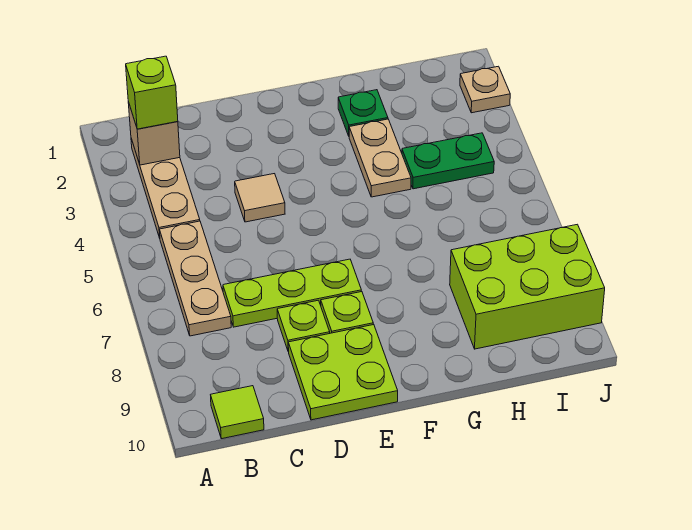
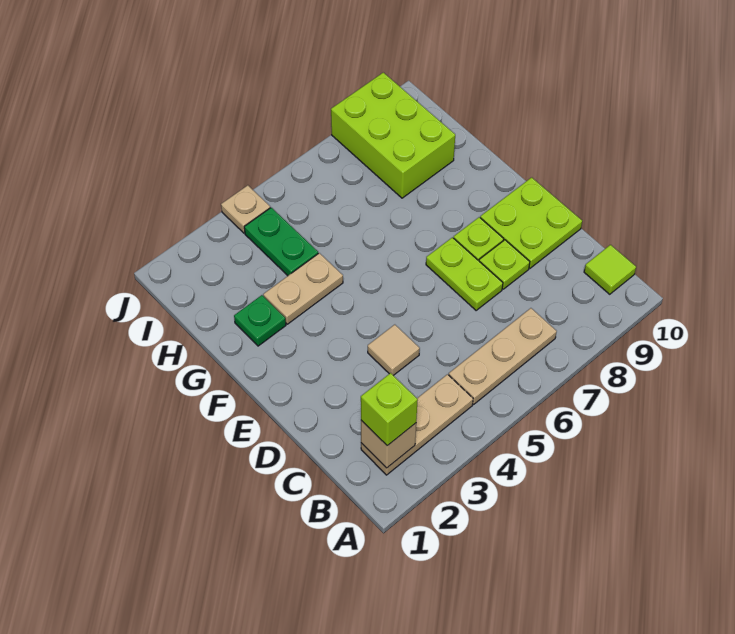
lime plate C7:E7 level 1 -> lime plate D7:E7 level 1
tan plate J2 level 1 -> tan plate J4 level 1

